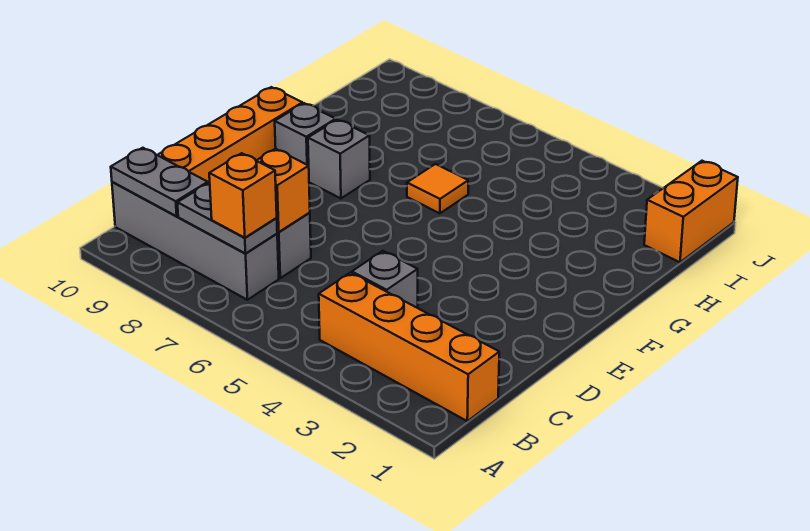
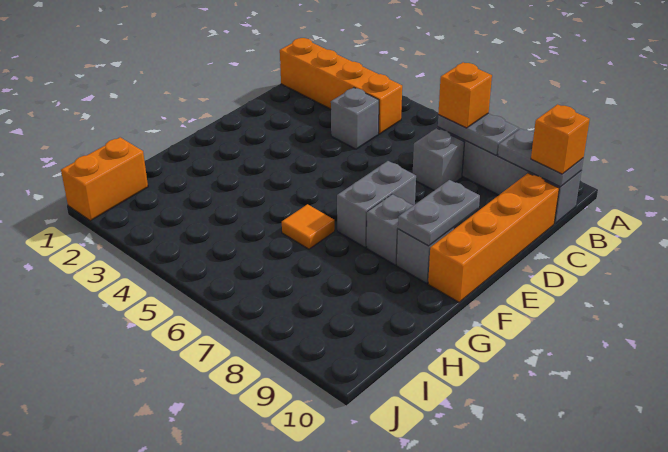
orange brick C7 level 2 -> orange brick B10 level 3
none -> grey brick E7:F7 level 1
none -> grey plate E9:F9 level 2

